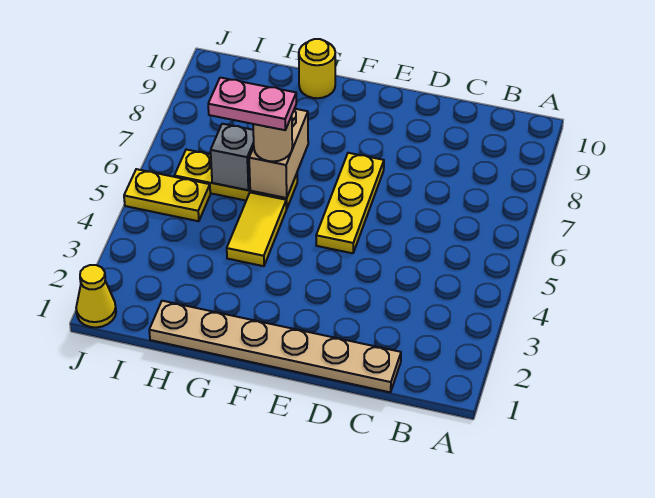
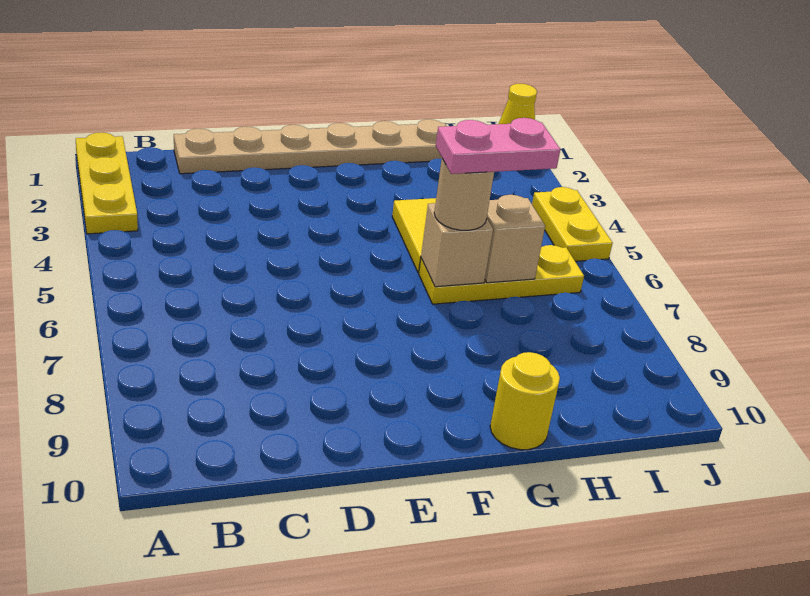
yellow plate E5:E7 level 1 -> yellow plate A1:A3 level 1
tan brick G6:G7 level 2 -> tan brick G6 level 2
grey brick H6 level 2 -> tan brick H6 level 2
yellow plate I5:J5 level 1 -> yellow plate J4:J5 level 1

